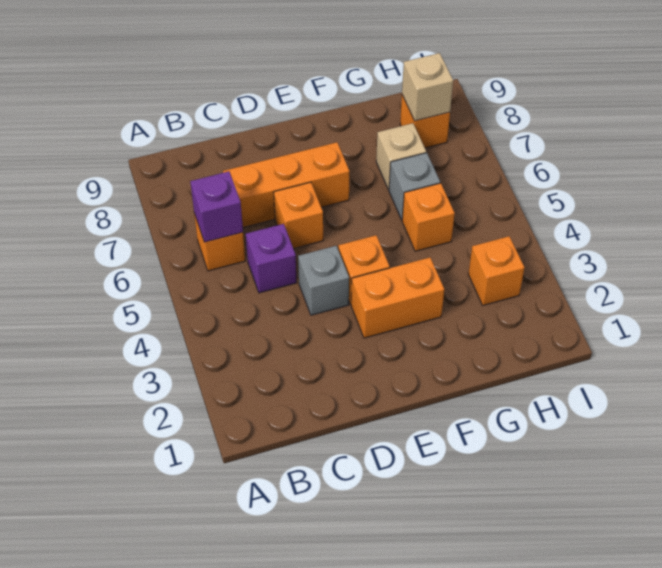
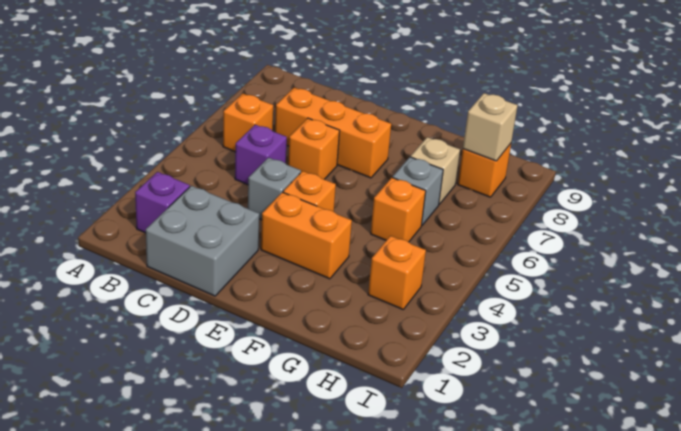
purple brick B6 level 2 -> purple brick B2 level 1
none -> grey brick C1:D2 level 1

